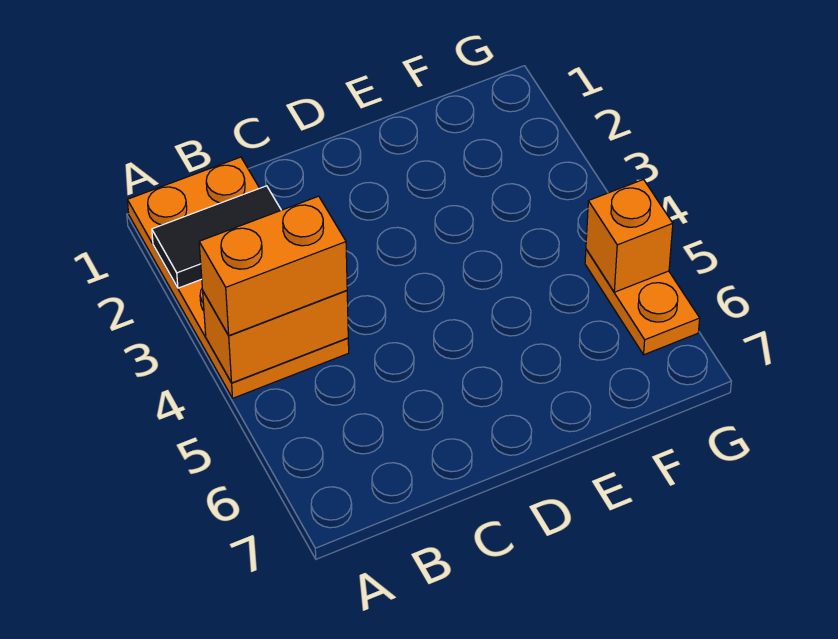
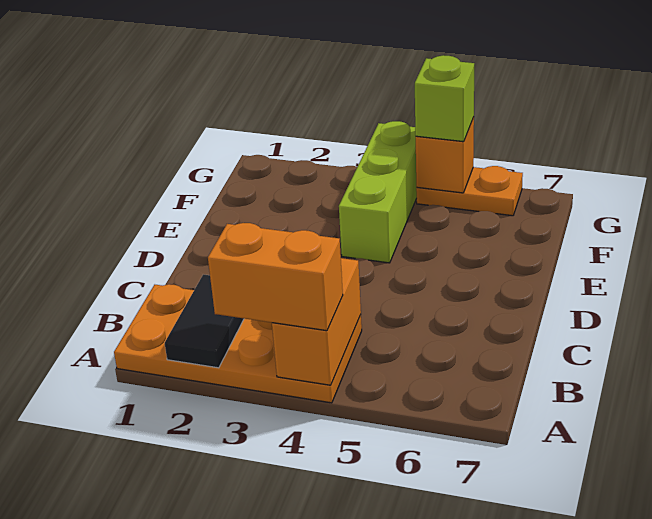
orange brick A4:B4 level 3 -> orange brick A3:A4 level 3
none -> lime brick E4:G4 level 1
none -> lime brick G5 level 3

